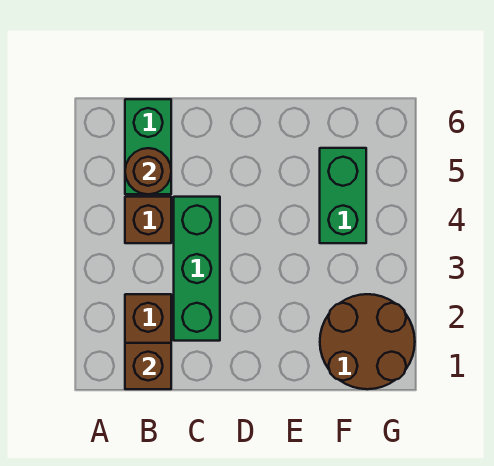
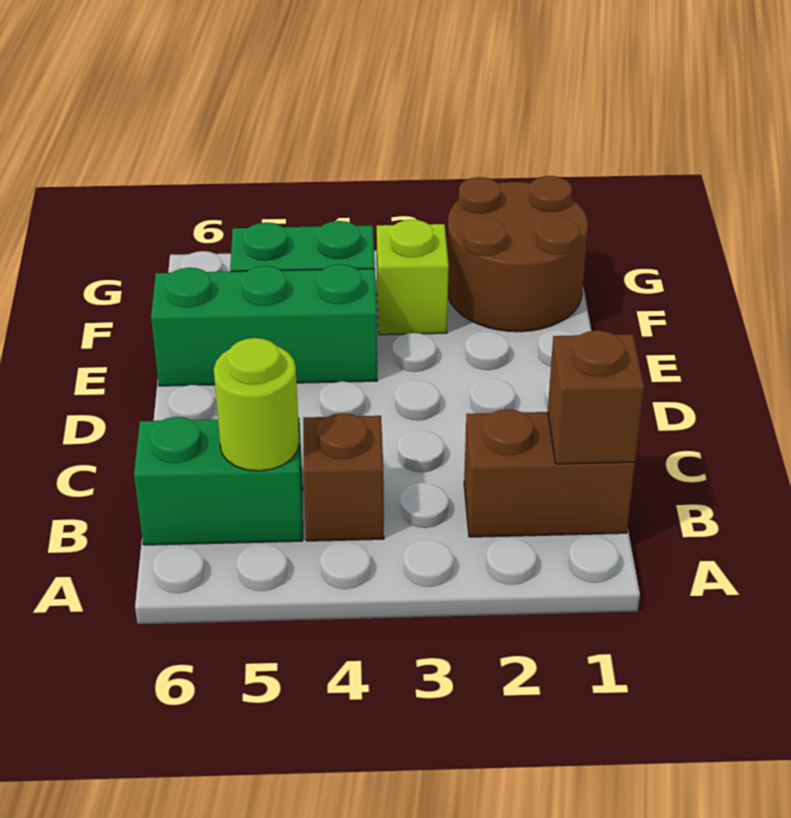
brown round brick B5 level 2 -> lime round brick B5 level 2
green brick C2:C4 level 1 -> green brick E4:E6 level 1
none -> lime brick F3 level 1

